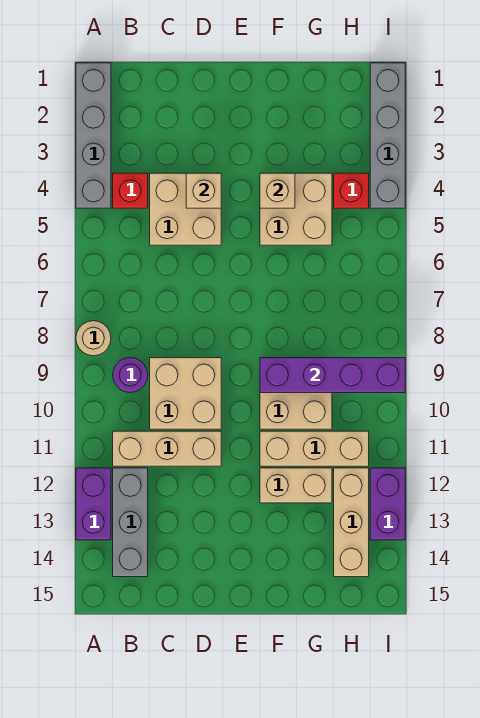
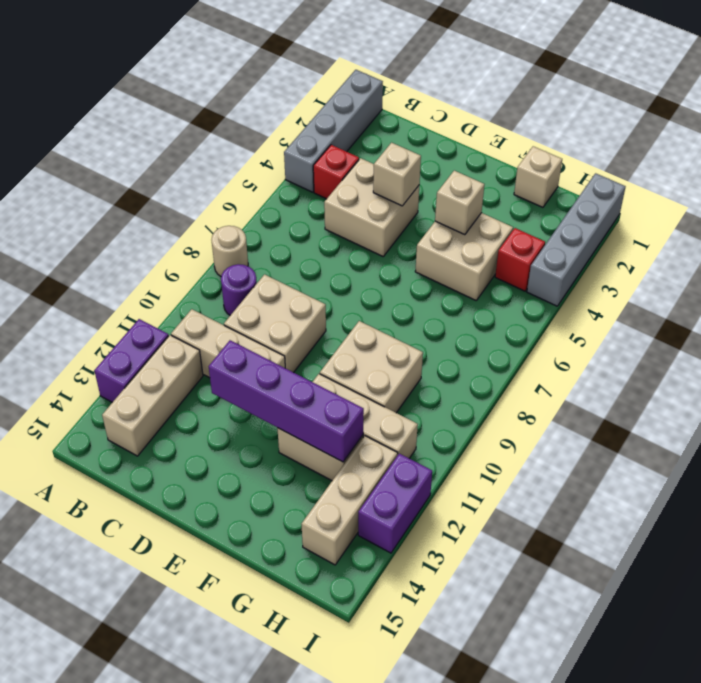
grey brick B12:B14 level 1 -> tan brick B12:B14 level 1
purple brick F9:I9 level 2 -> purple brick D12:G12 level 2
none -> tan brick G1 level 1

